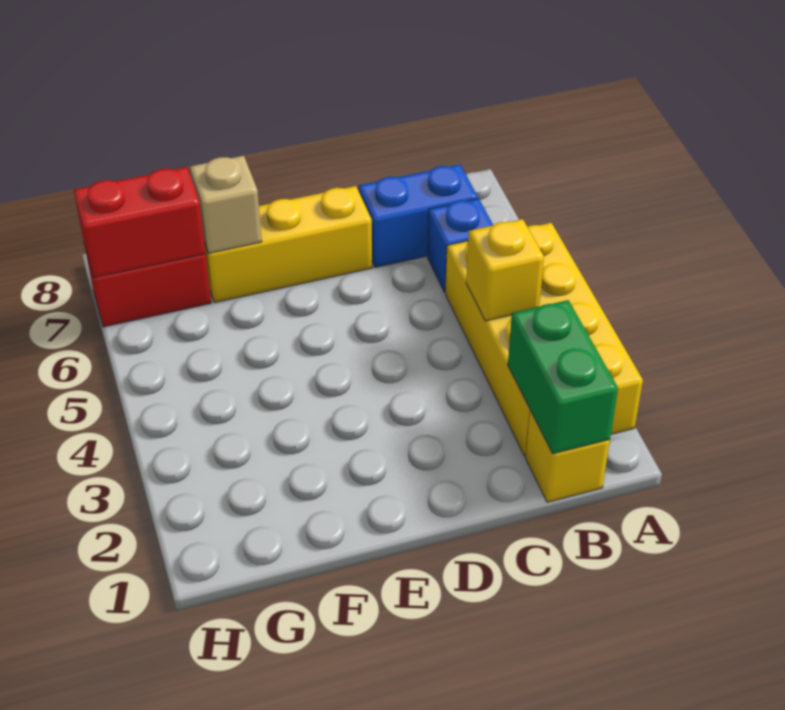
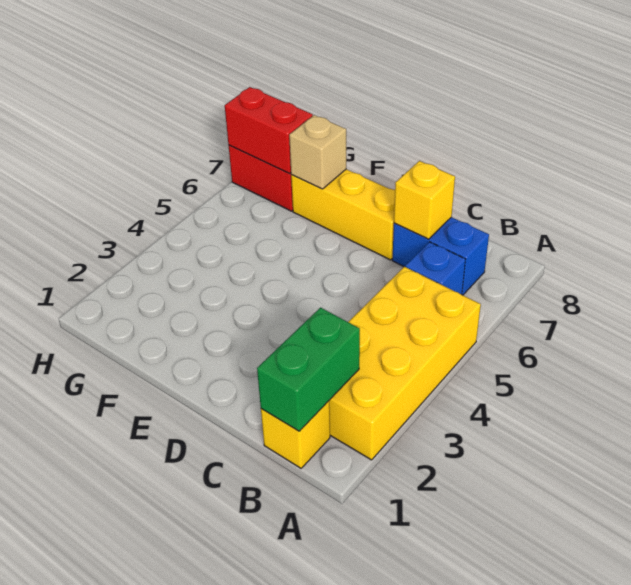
yellow brick B4 level 2 -> yellow brick C7 level 2

